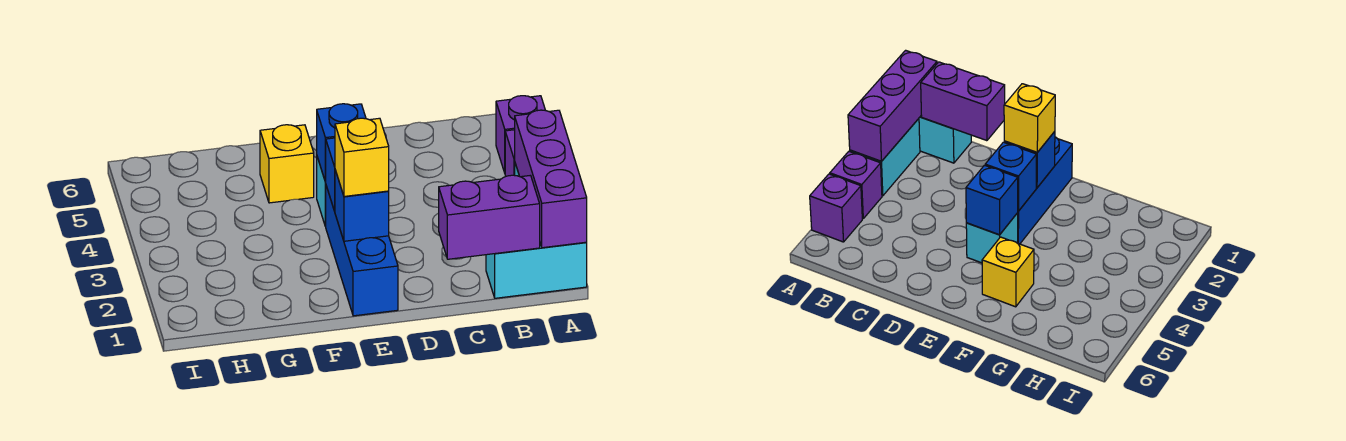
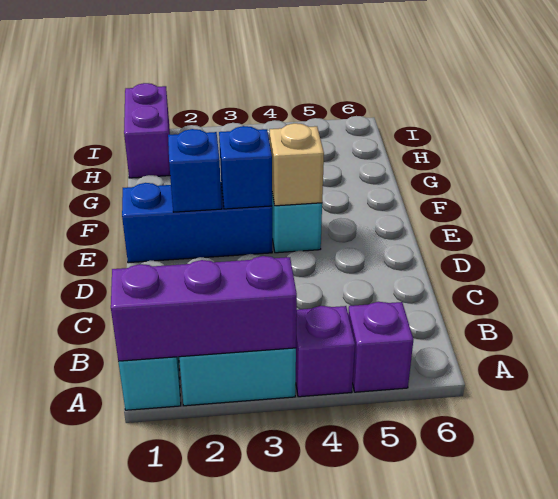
purple brick B1:C1 level 2 -> purple brick H1:I1 level 1
yellow brick E2 level 3 -> none
blue brick E4 level 2 -> tan brick E4 level 2
yellow brick F5 level 1 -> none

